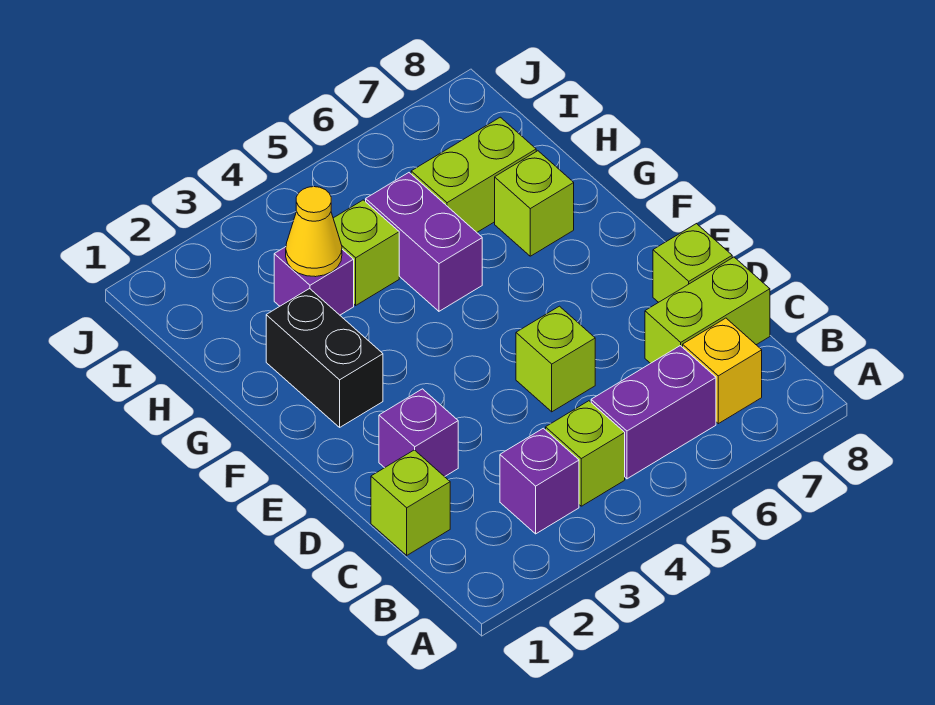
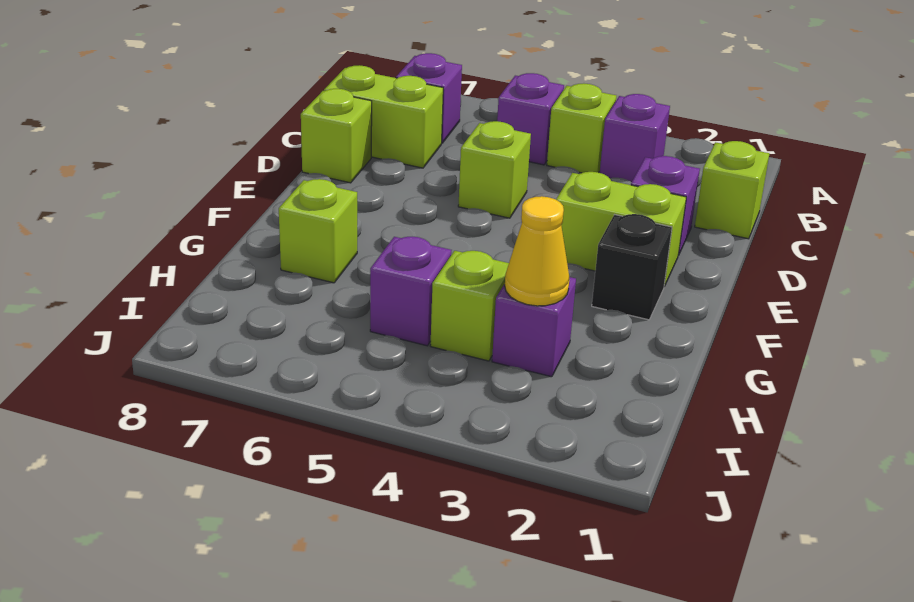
purple brick B5:B6 level 1 -> purple brick B5 level 1
yellow brick B7 level 1 -> purple brick B7 level 1
black brick F2:G2 level 1 -> black brick F2 level 1
purple brick G5:H5 level 1 -> purple brick H5 level 1
lime brick H6:H7 level 1 -> lime brick E2:E3 level 1

